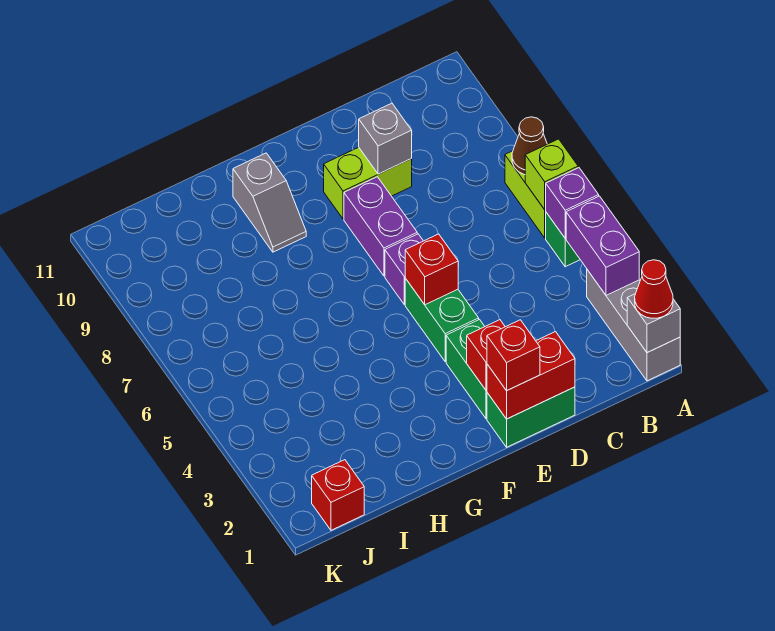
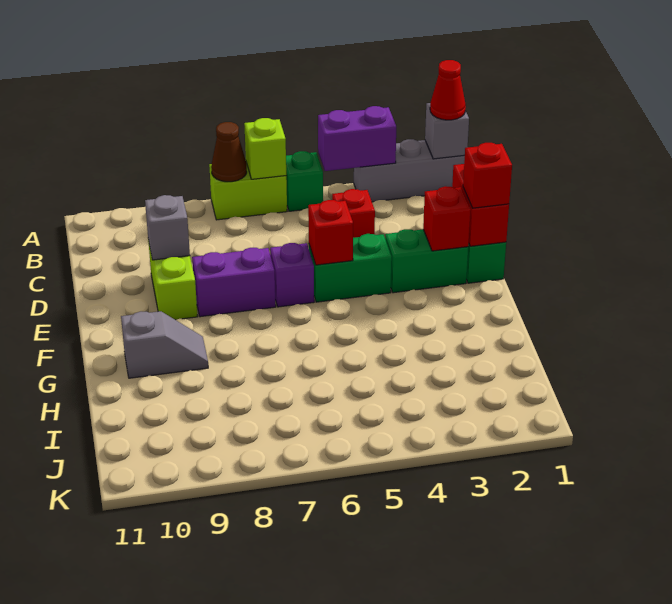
purple brick A5 level 2 -> none
red brick J1 level 1 -> red brick C4 level 1

